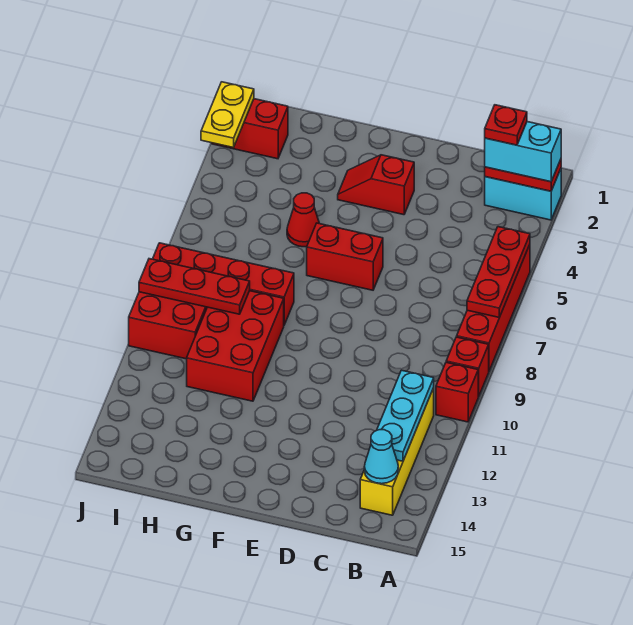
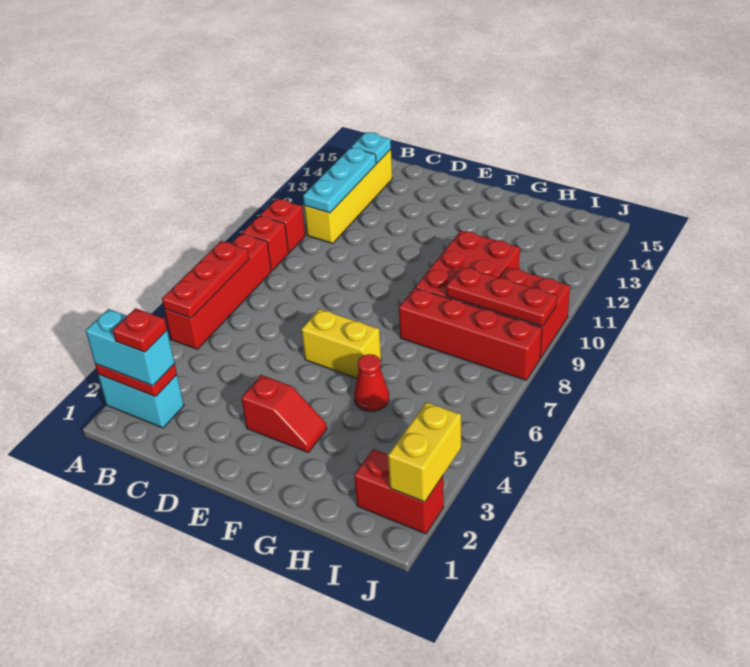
cyan cone B14 level 2 -> cyan plate B14 level 2
red brick E6:F6 level 1 -> yellow brick E6:F6 level 1
yellow plate J2:J3 level 2 -> yellow brick J2:J3 level 2

